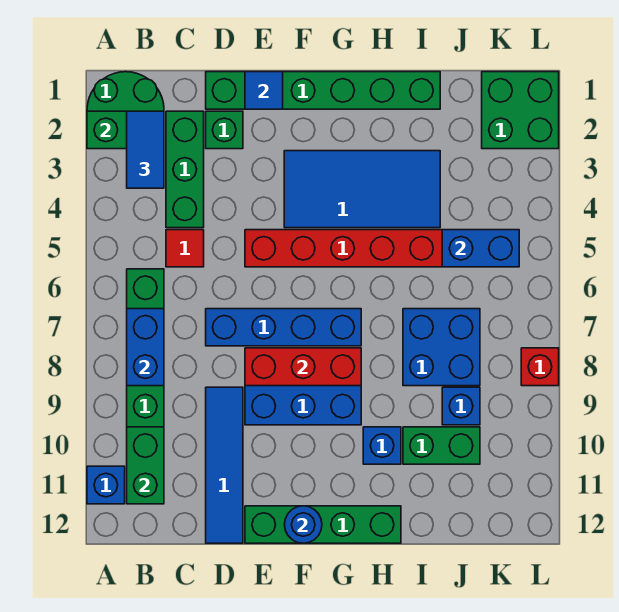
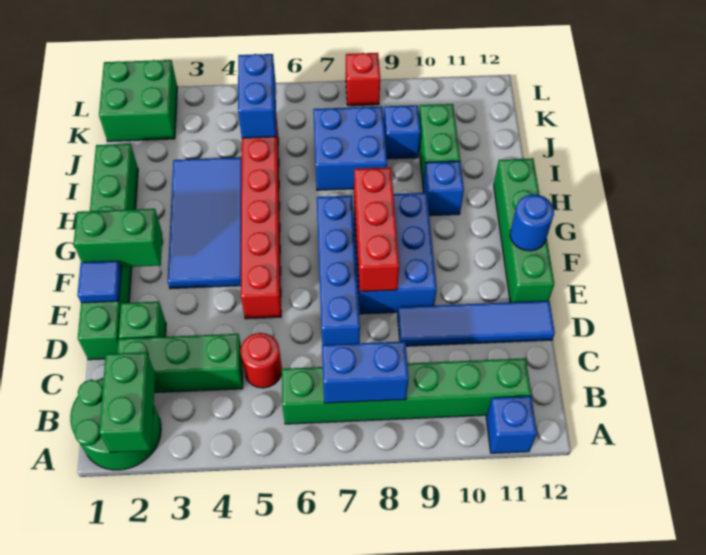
blue tile B2:B3 level 3 -> none
green brick B10:B11 level 2 -> green brick F1:F2 level 2
red tile C5 level 1 -> red round brick C5 level 1

